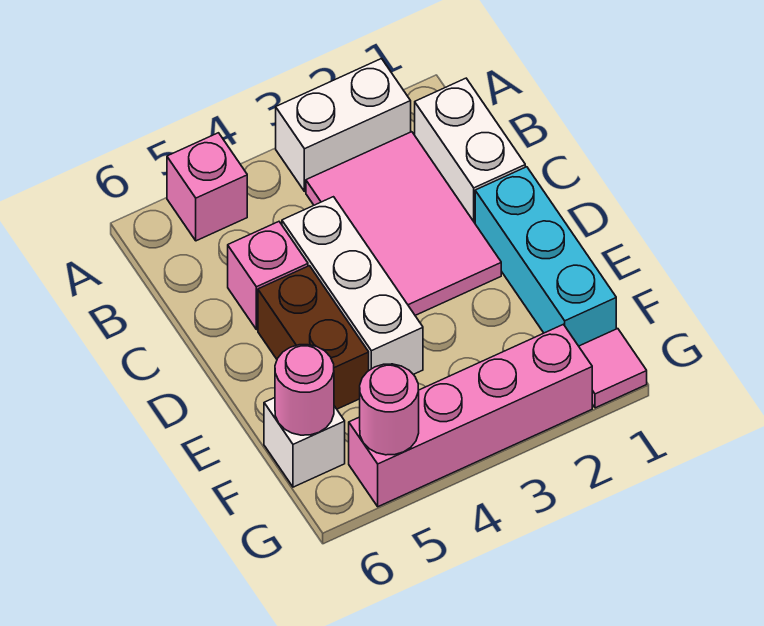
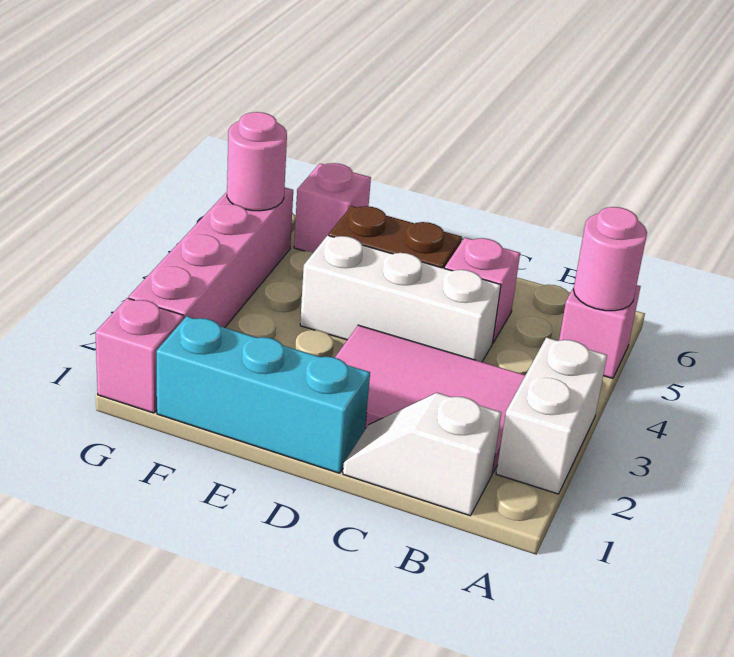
white brick B1:C1 level 1 -> white slope B1:C1 level 1 top B
white brick F6 level 1 -> pink brick F6 level 1
pink round brick F6 level 2 -> pink round brick A5 level 2
pink tile G1 level 1 -> pink brick G1 level 1

